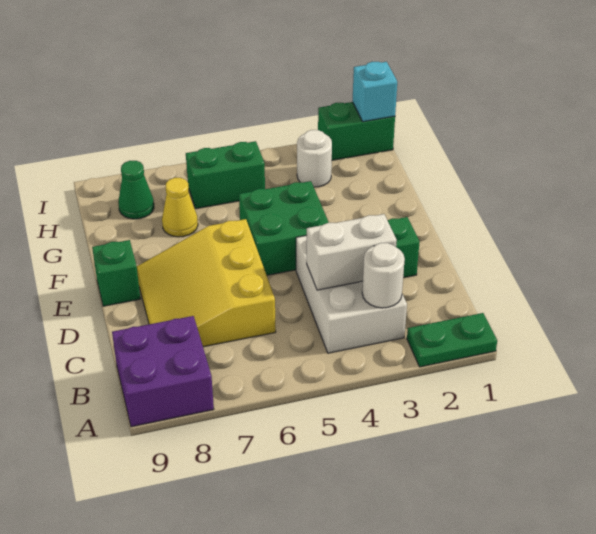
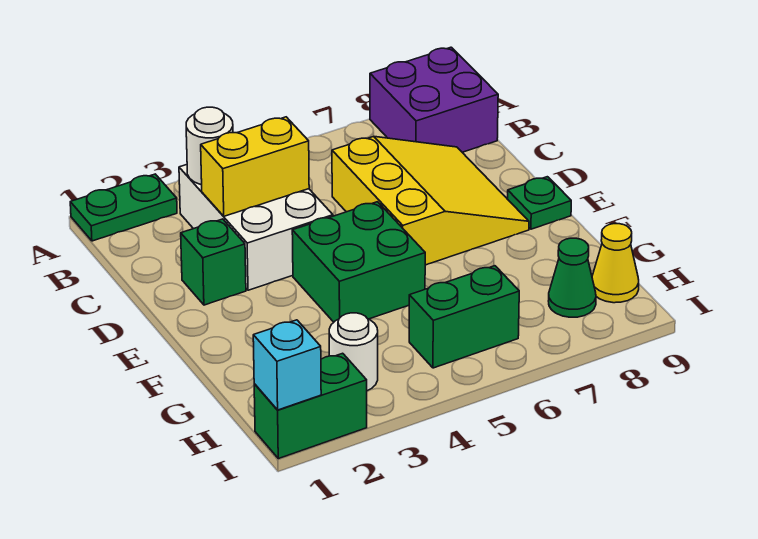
white brick C3:C4 level 2 -> yellow brick C3:C4 level 2
green brick E9 level 1 -> green plate E9 level 1
yellow cone G7 level 1 -> yellow cone H9 level 1

